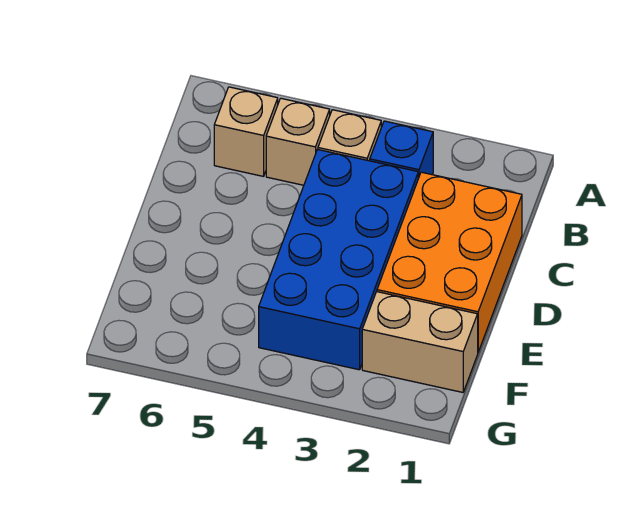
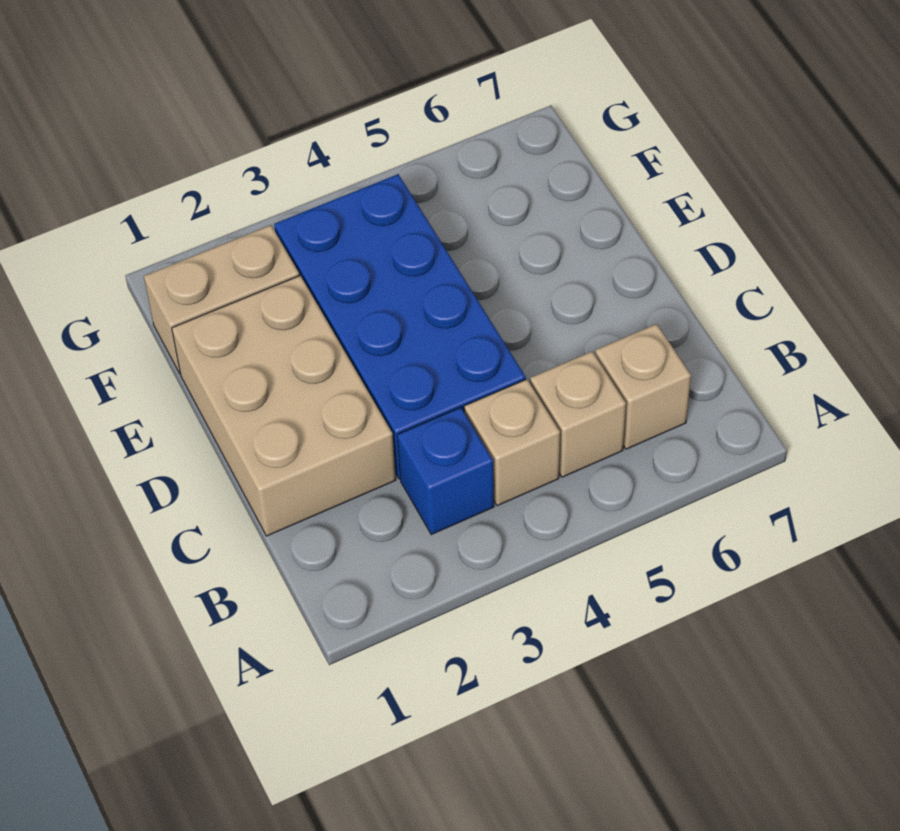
orange brick C1:E2 level 1 -> tan brick C1:E2 level 1

